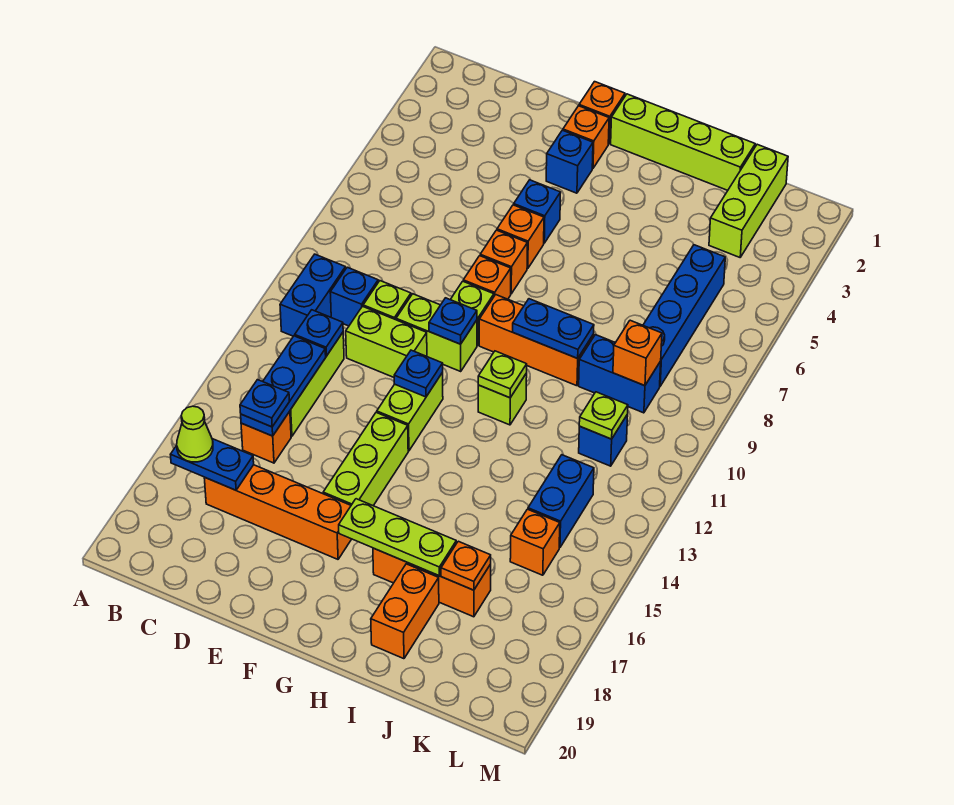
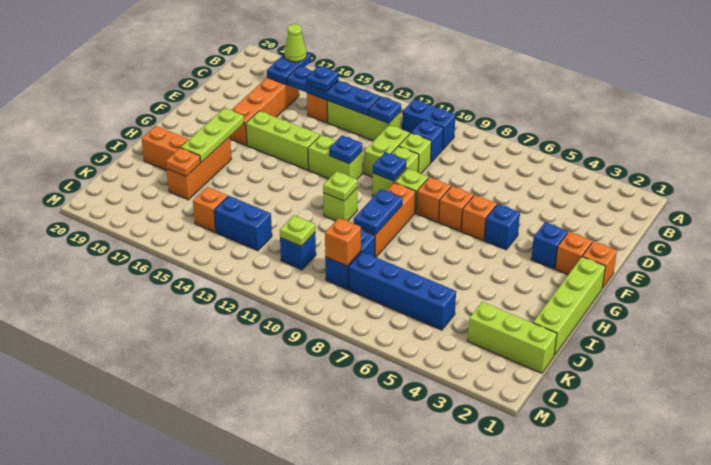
blue plate C13:C15 level 2 -> blue plate C13:C16 level 2

